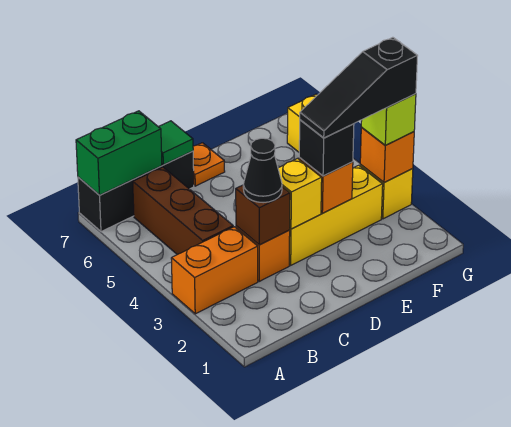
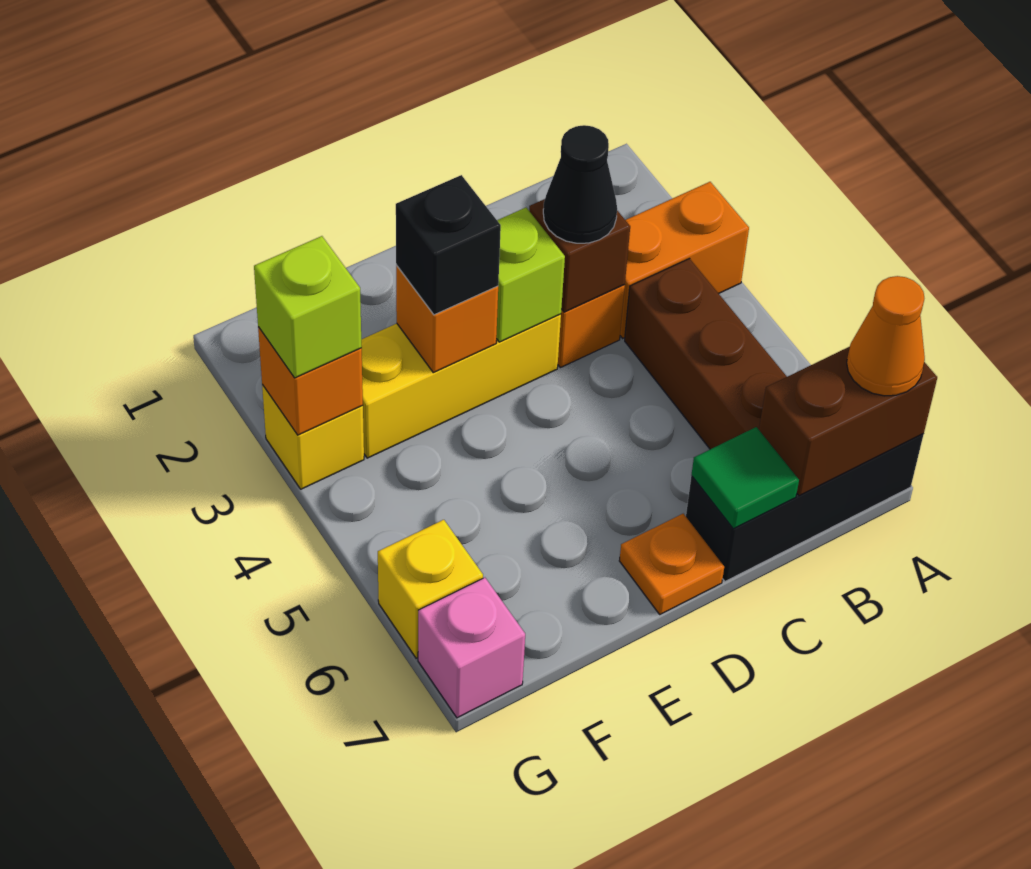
green brick A7:B7 level 2 -> brown brick A7:B7 level 2
none -> orange cone A7 level 3
yellow brick D3 level 2 -> lime brick D3 level 2
black slope E3:G3 level 4 top G -> none
none -> pink brick G7 level 1

